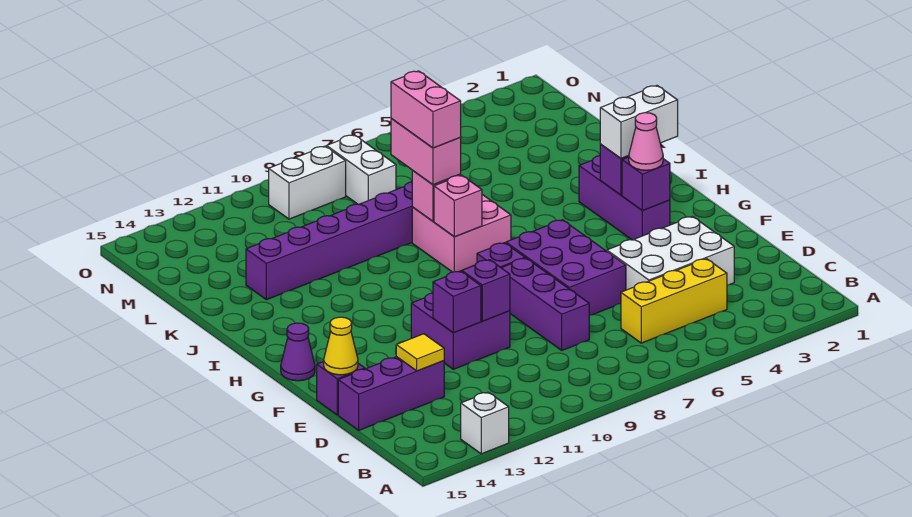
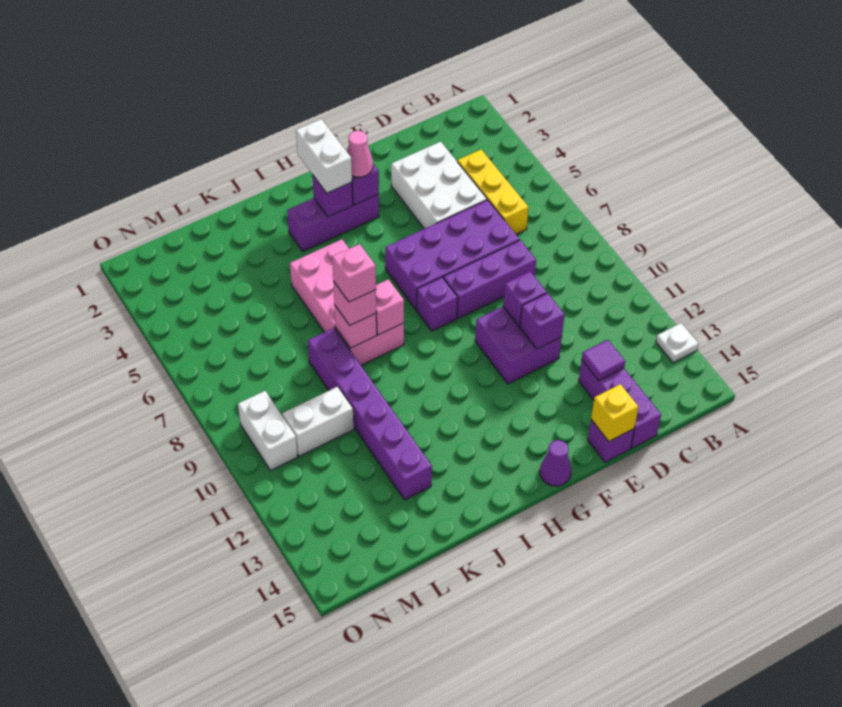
white brick A13 level 1 -> white plate A13 level 1
yellow tile D13 level 2 -> purple tile D13 level 2
purple brick E6:G7 level 1 -> purple brick D6:G7 level 1
yellow cone E15 level 2 -> yellow brick E15 level 2
pink brick I7:J8 level 1 -> pink brick I5:J8 level 1
pink brick J8:K8 level 3 -> pink brick J8 level 3
pink brick J8:K8 level 4 -> pink brick J8 level 4
white brick M8:N8 level 1 -> white brick L10:M10 level 1

